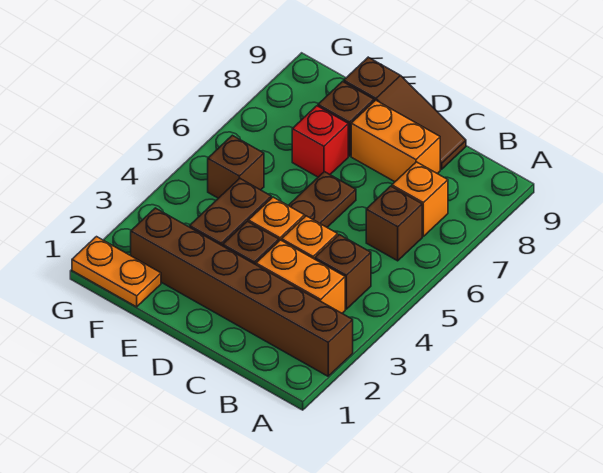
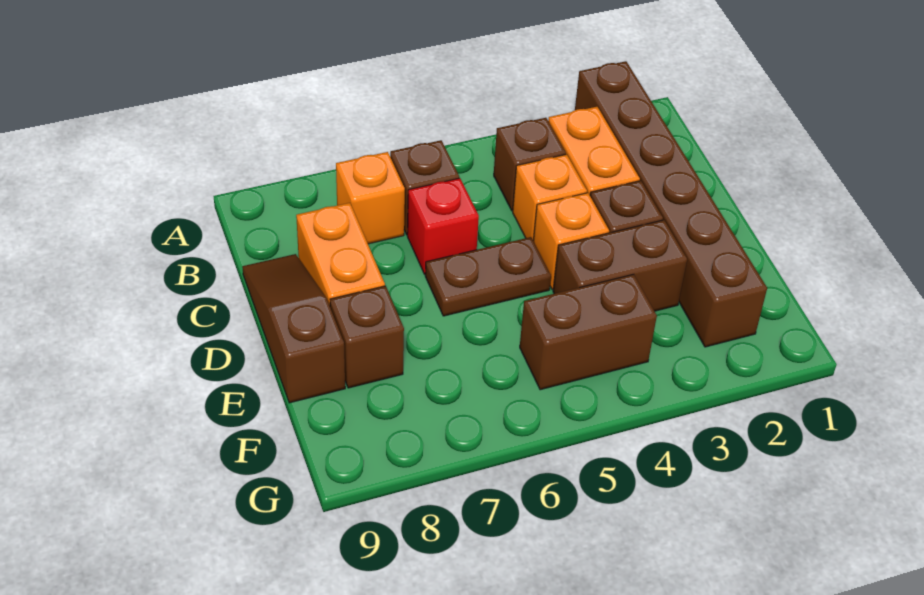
red brick E7 level 1 -> red brick C6 level 1
orange plate F1:G1 level 1 -> none
brown brick F5 level 1 -> brown brick F4:F5 level 1

